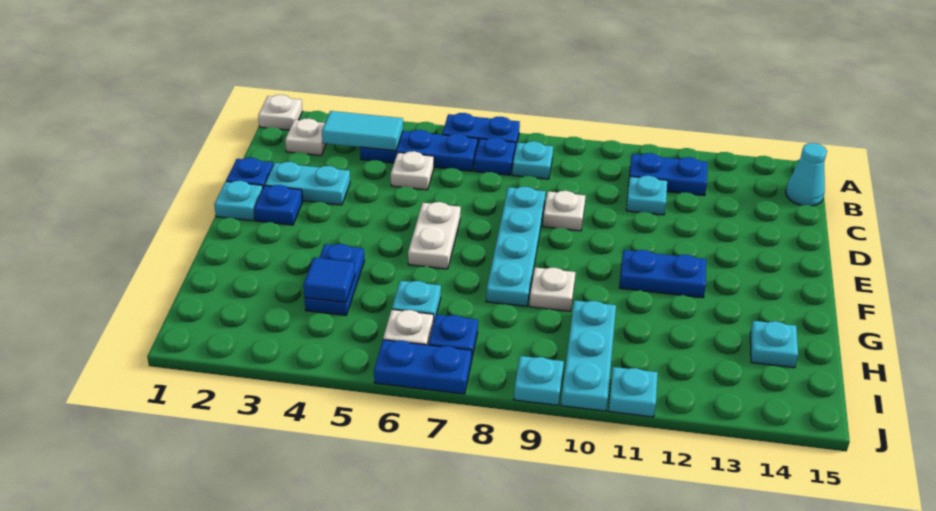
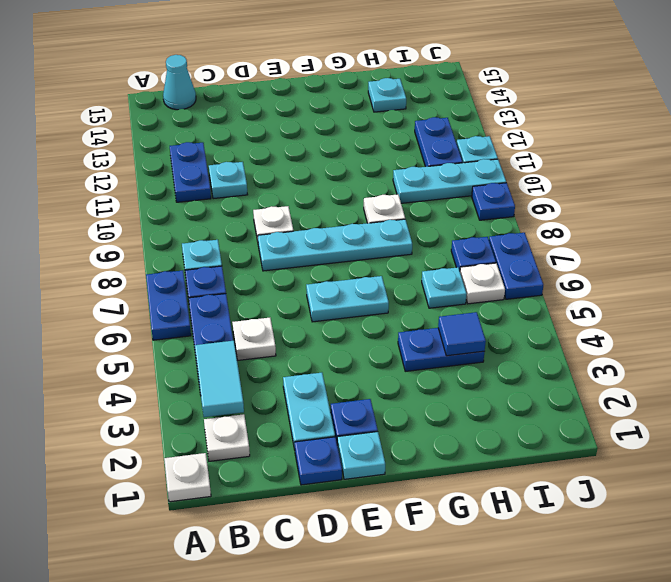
white plate E6:F6 level 1 -> cyan plate E6:F6 level 1
blue plate F11:F12 level 1 -> blue plate I11:I12 level 1
cyan plate J9 level 1 -> blue plate J9 level 1

